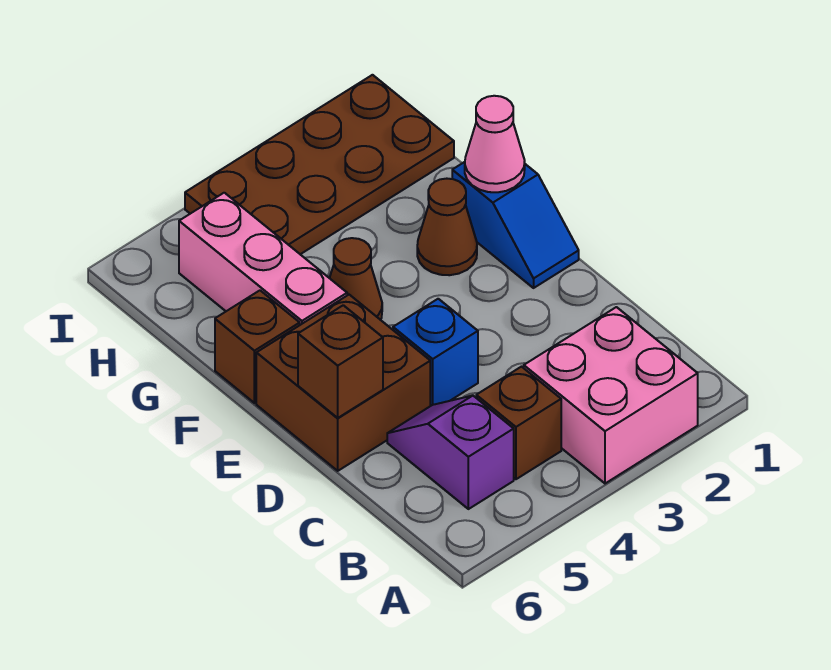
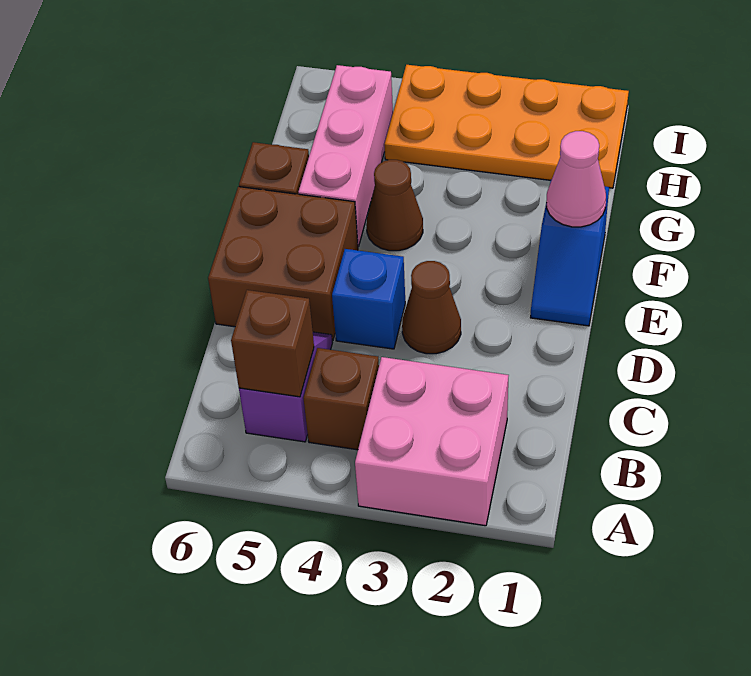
brown brick D6 level 2 -> brown brick B5 level 2
brown cone F2 level 1 -> brown cone D3 level 1
brown plate H1:I4 level 1 -> orange plate H1:I4 level 1

